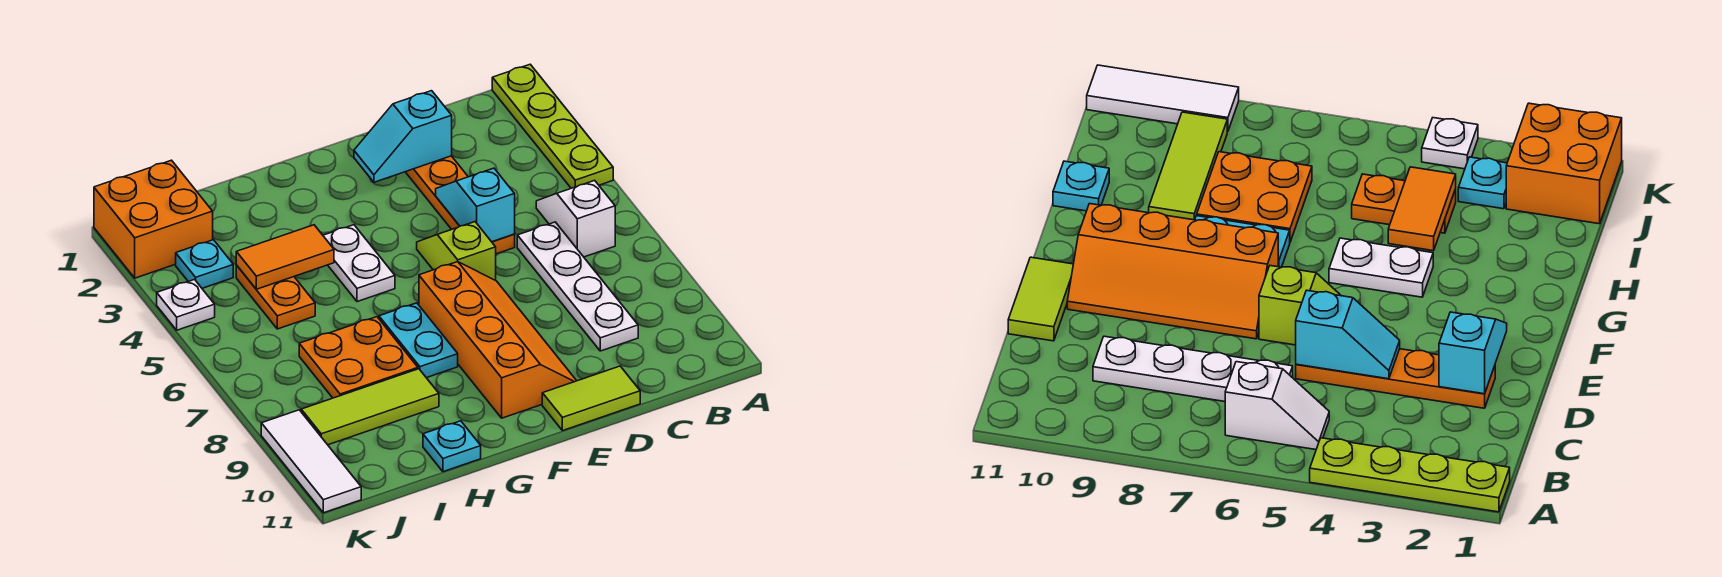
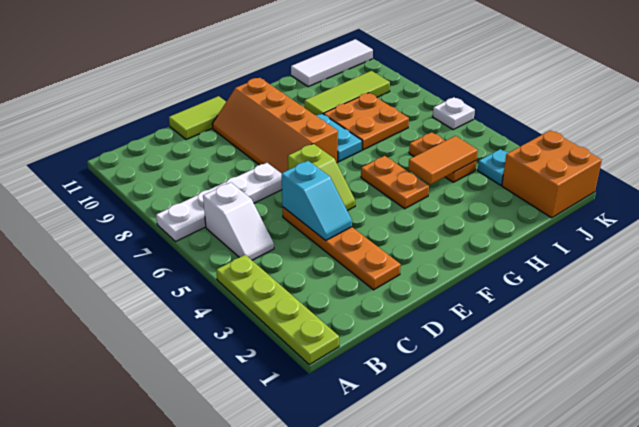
white plate C6:C9 level 1 -> white plate A7:D7 level 1
cyan slope D2:E2 level 2 top D -> none
white plate G4:G5 level 1 -> orange plate G4:G5 level 1
cyan plate H11 level 1 -> none
white plate K4 level 1 -> white plate K6 level 1
white tile K9:K11 level 1 -> white tile I11:K11 level 1

